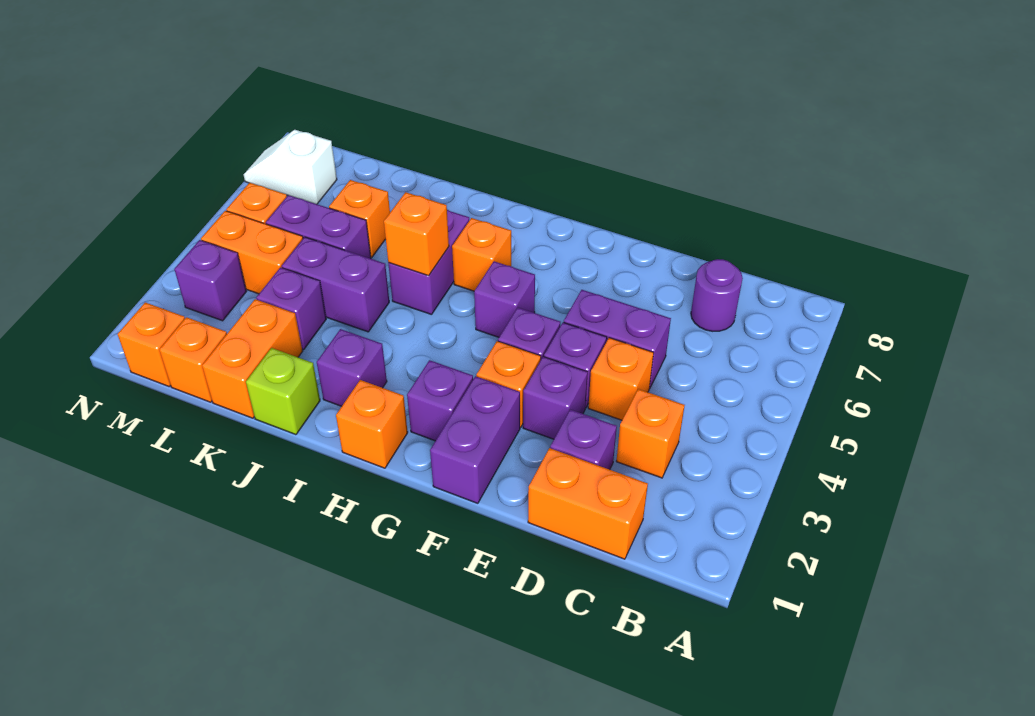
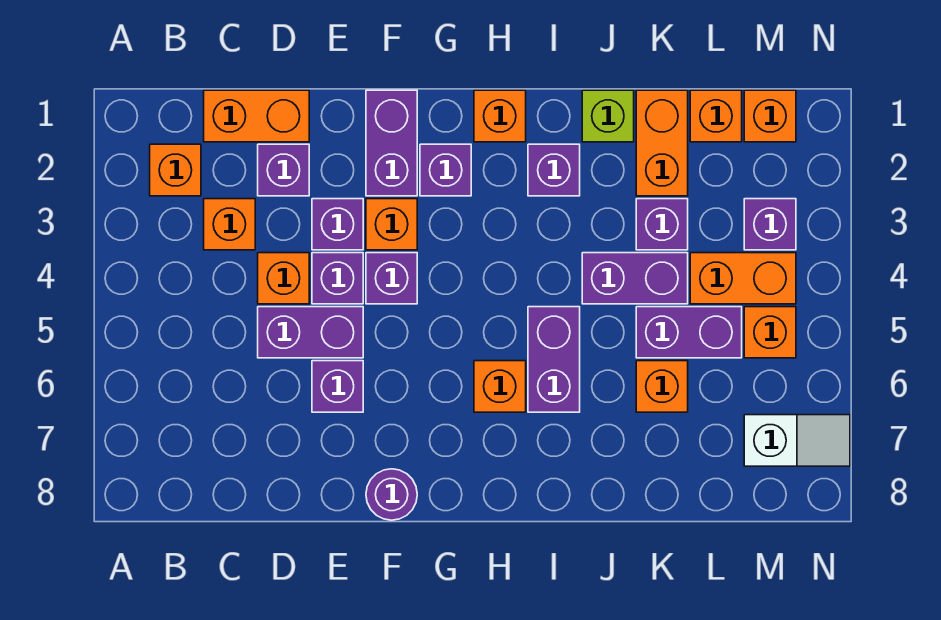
purple round brick C7 level 1 -> purple round brick F8 level 1
purple brick G5 level 1 -> purple brick E6 level 1
orange brick I5 level 2 -> orange brick B2 level 1

